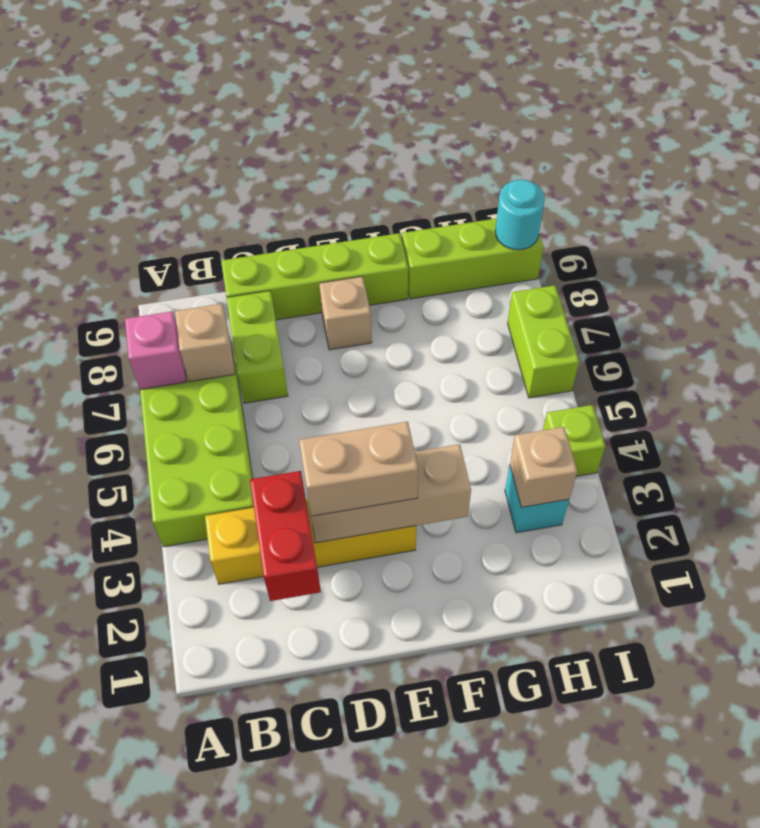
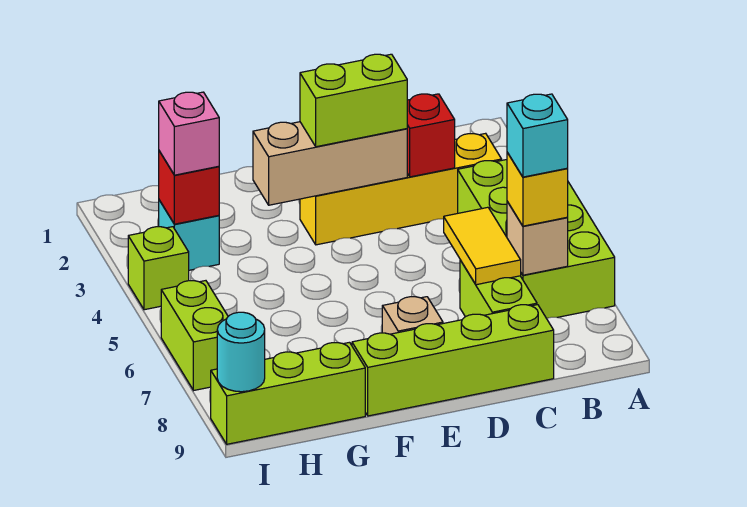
pink brick A7 level 2 -> pink brick H3 level 3
none -> yellow brick B7 level 3
none -> cyan brick B7 level 4
red brick C2:C3 level 2 -> red brick C3 level 2
none -> yellow tile C6:C7 level 2
tan brick D3:E3 level 3 -> lime brick D3:E3 level 3
tan brick H3 level 2 -> red brick H3 level 2

